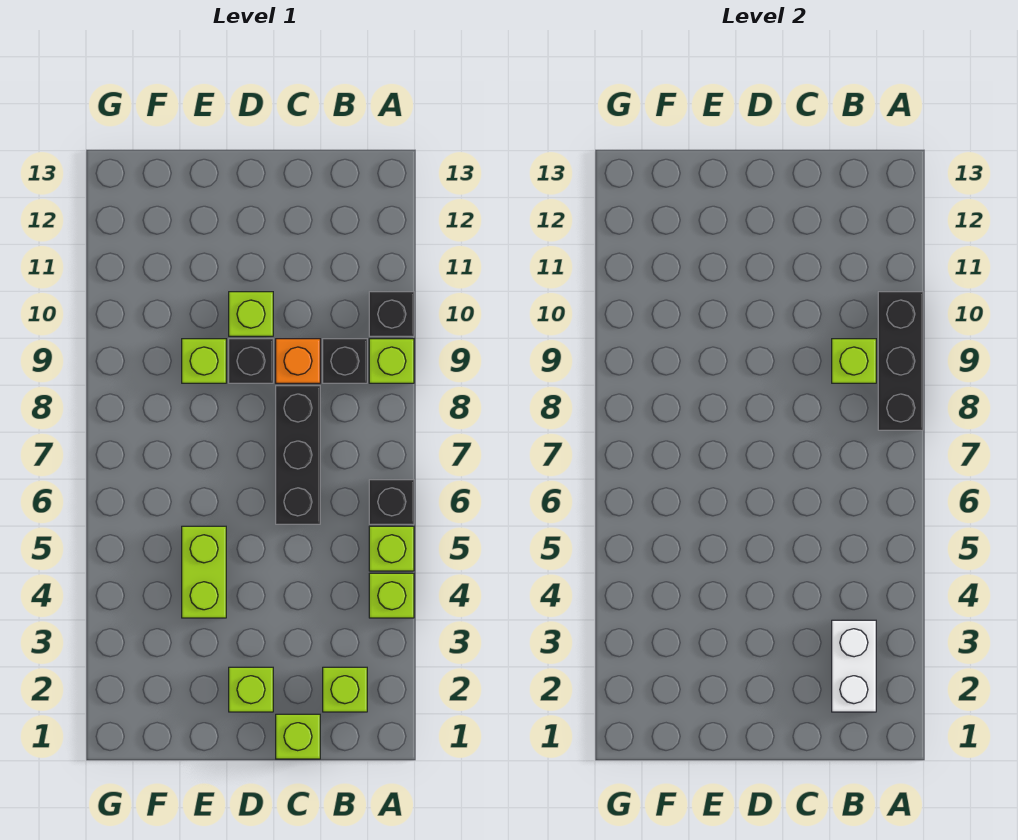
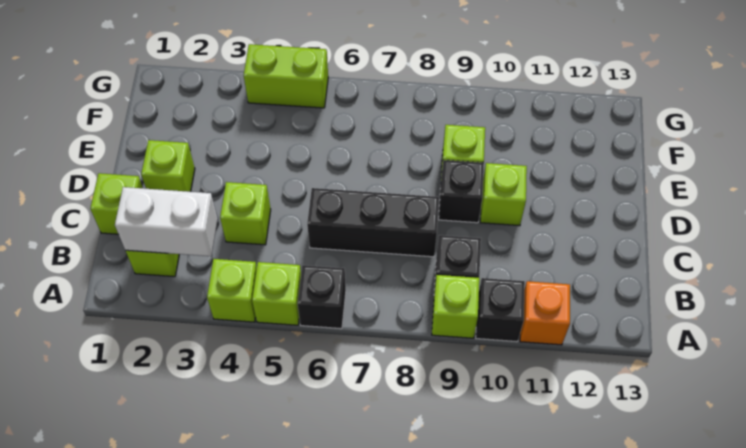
black brick A8:A10 level 2 -> none
lime brick B9 level 2 -> lime brick C4 level 1
orange brick C9 level 1 -> orange brick A11 level 1
lime brick E4:E5 level 1 -> lime brick G4:G5 level 1

